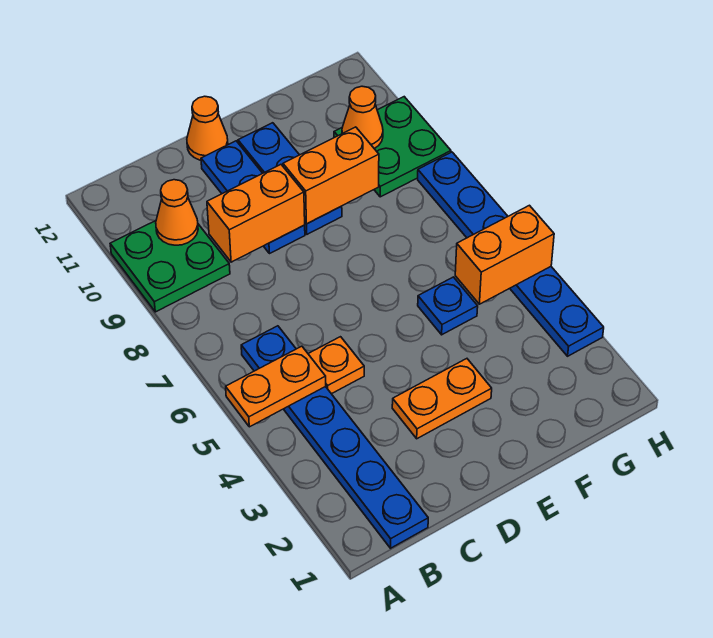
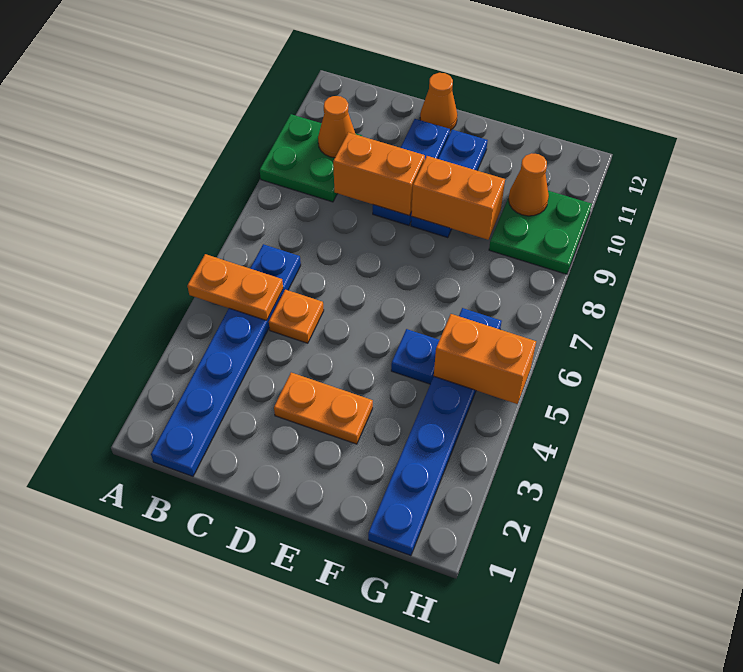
blue plate H3:H8 level 1 -> blue plate G1:G6 level 1

